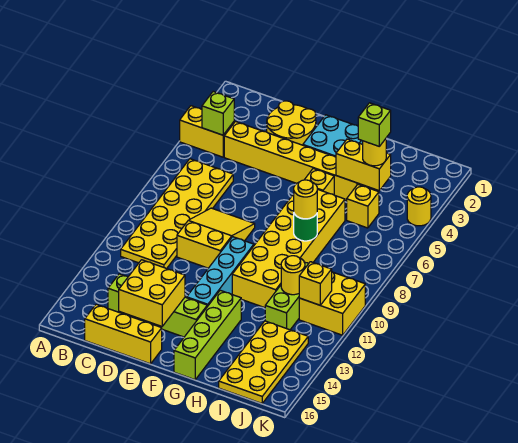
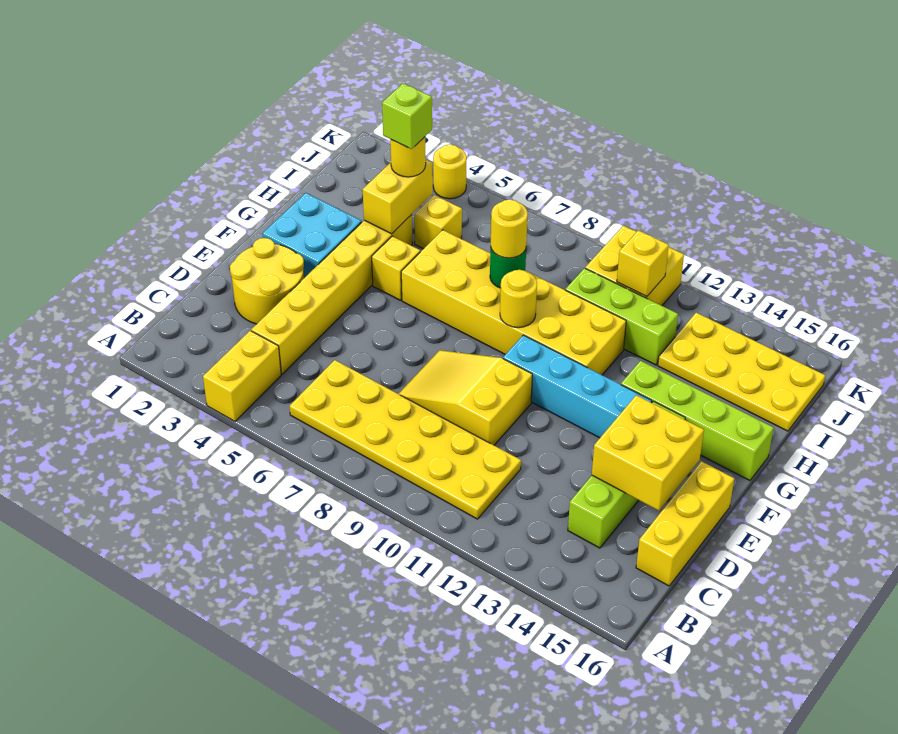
lime brick B4 level 2 -> none
yellow round brick I11 level 2 -> yellow round brick G9 level 2

